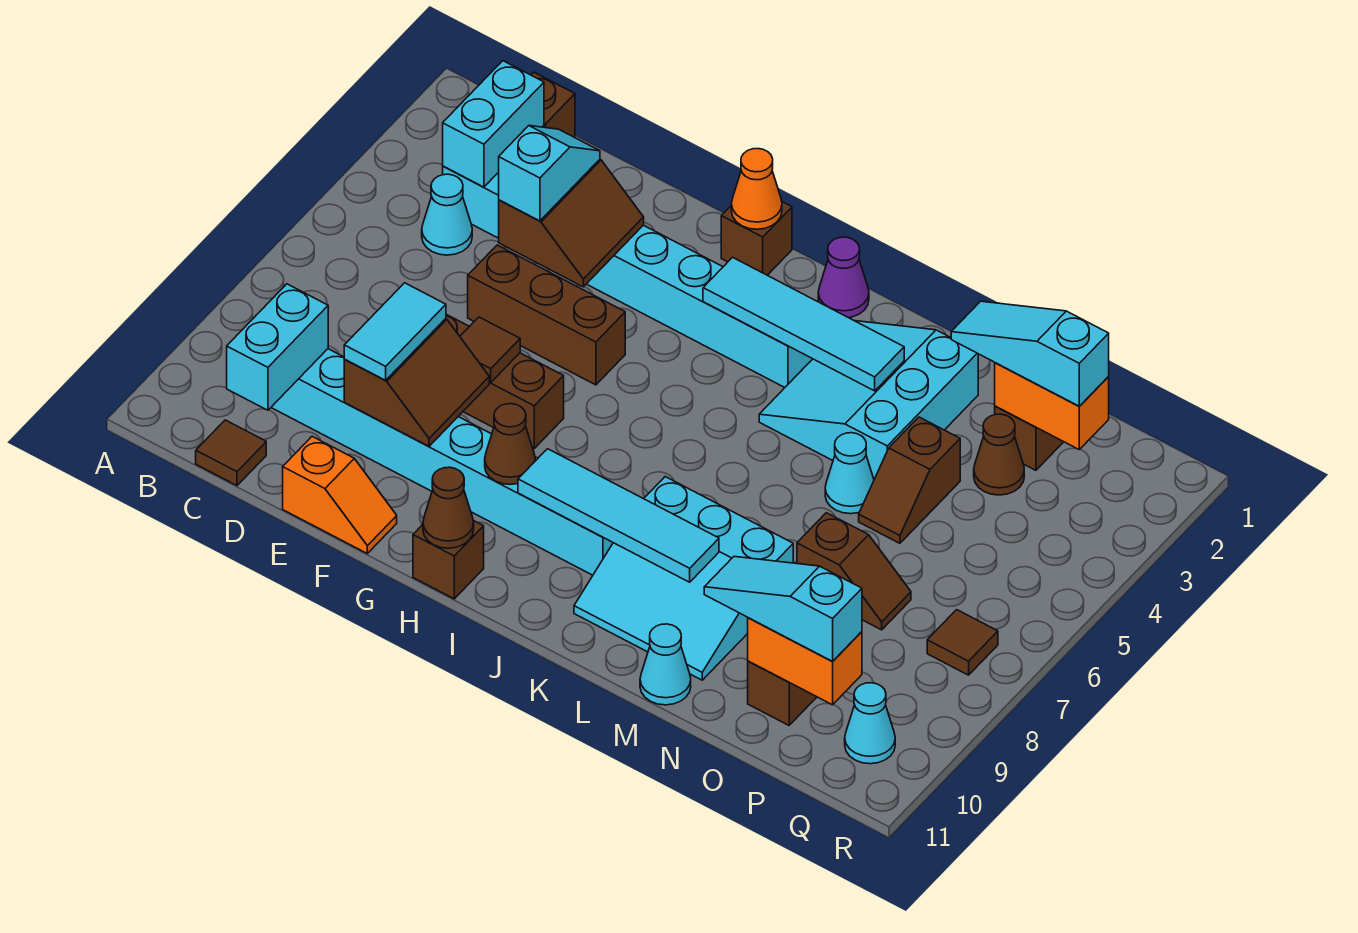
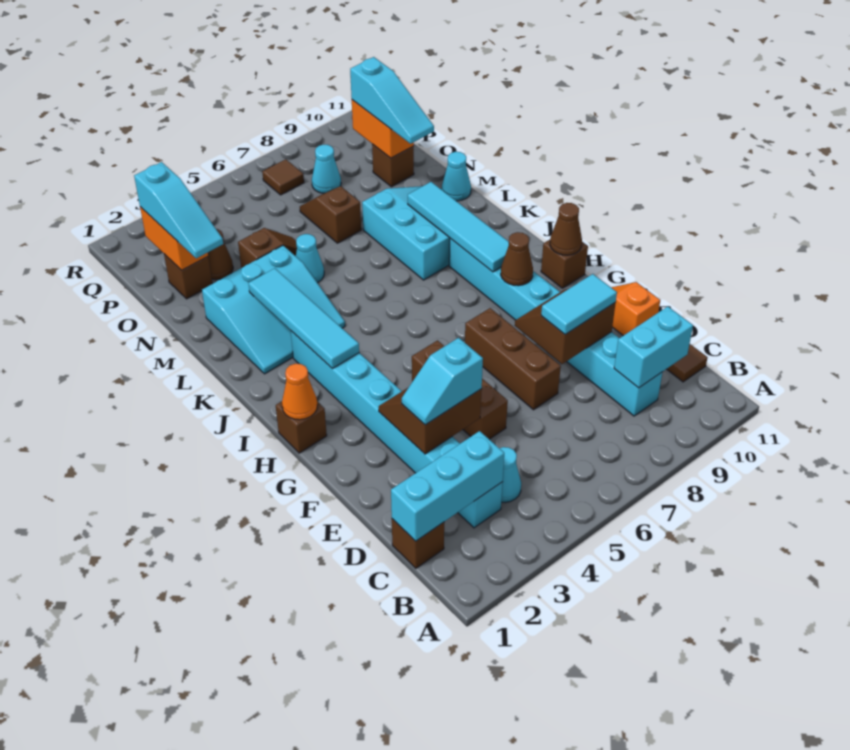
cyan brick C2:C3 level 2 -> cyan brick C1:C3 level 2
brown tile F7 level 2 -> none
purple cone J1 level 1 -> none
cyan cone Q10 level 1 -> cyan cone P8 level 1

